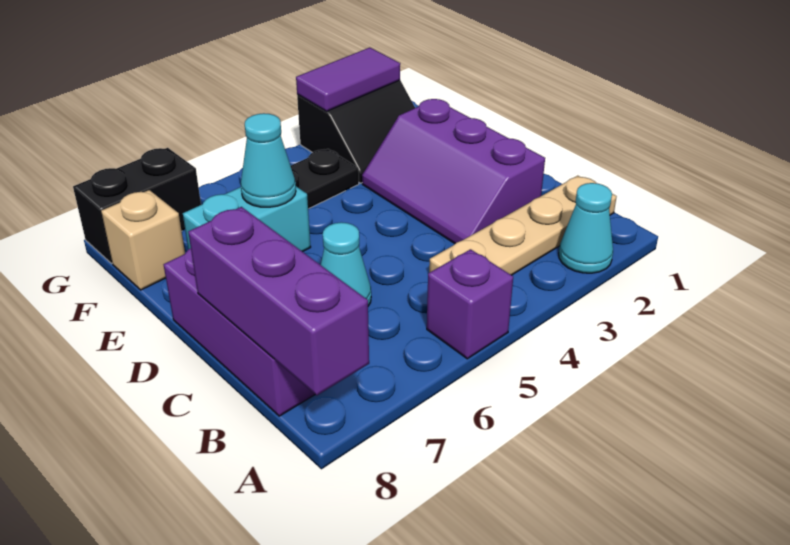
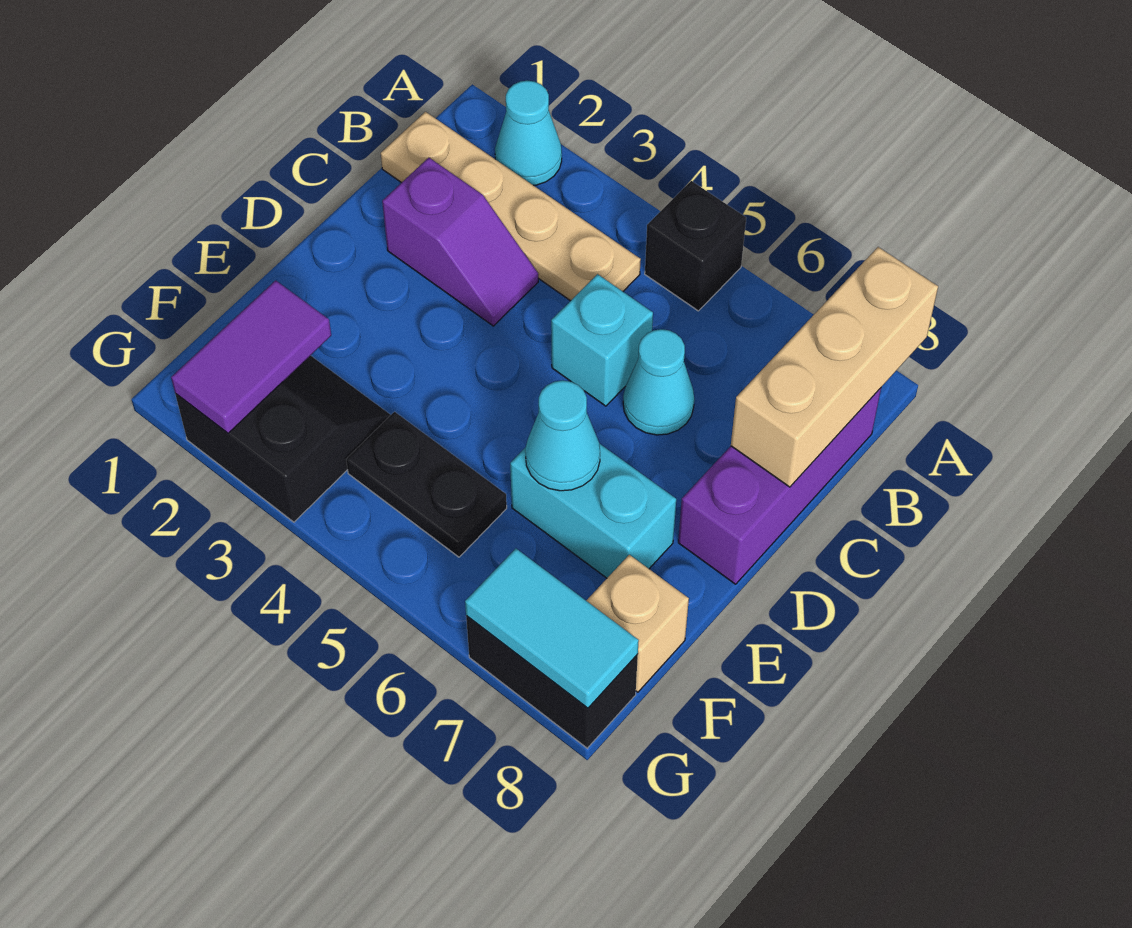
purple brick A5 level 1 -> black brick A5 level 1
purple brick A8:C8 level 2 -> tan brick A8:C8 level 2
purple slope C2:E3 level 1 top 2 -> purple slope C2:C3 level 1 top 2
none -> cyan brick C5 level 1
purple tile G2:G3 level 2 -> purple tile F2:G2 level 2
none -> cyan tile G7:G8 level 2

